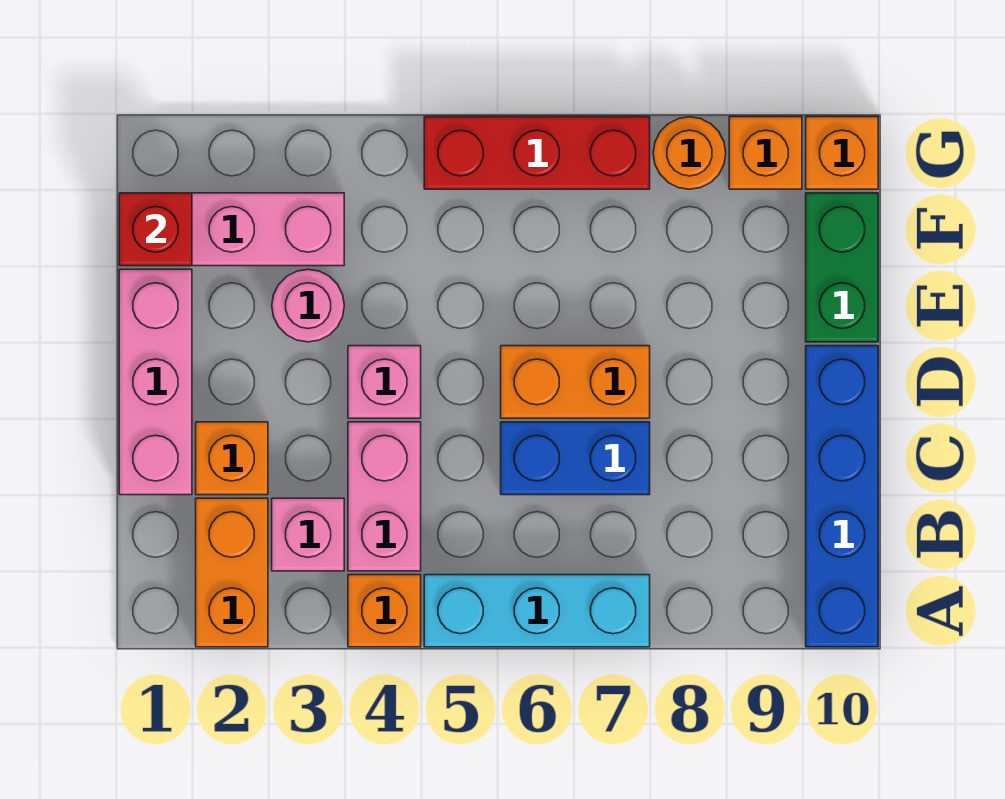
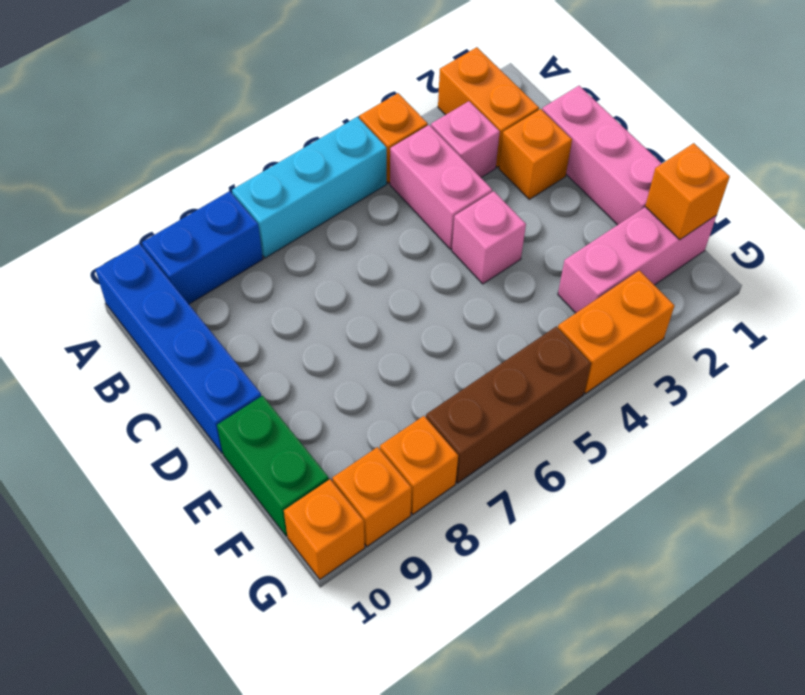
blue brick C6:C7 level 1 -> blue brick A8:A9 level 1
orange brick D6:D7 level 1 -> orange brick G3:G4 level 1
pink round brick E3 level 1 -> none
red brick F1 level 2 -> orange brick F1 level 2
red brick G5:G7 level 1 -> brown brick G5:G7 level 1
orange round brick G8 level 1 -> orange brick G8 level 1

